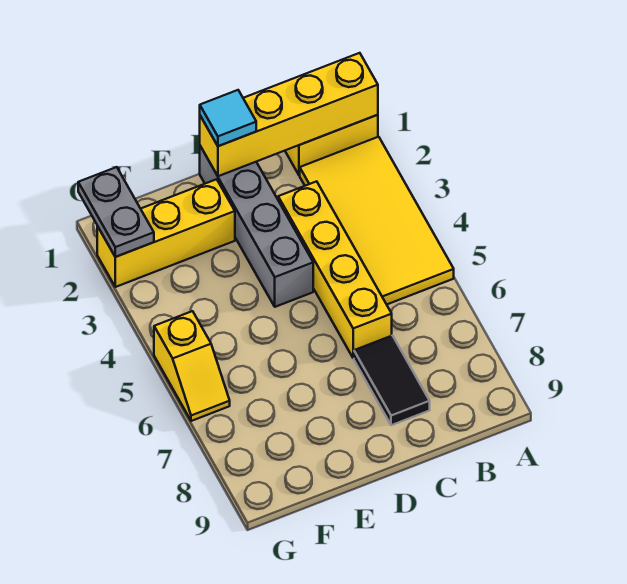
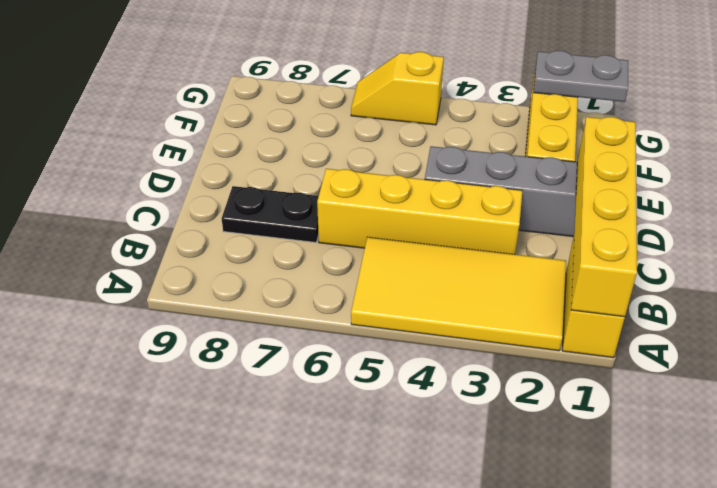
black tile C7:C8 level 1 -> black plate C7:C8 level 1
cyan tile D1 level 3 -> none

